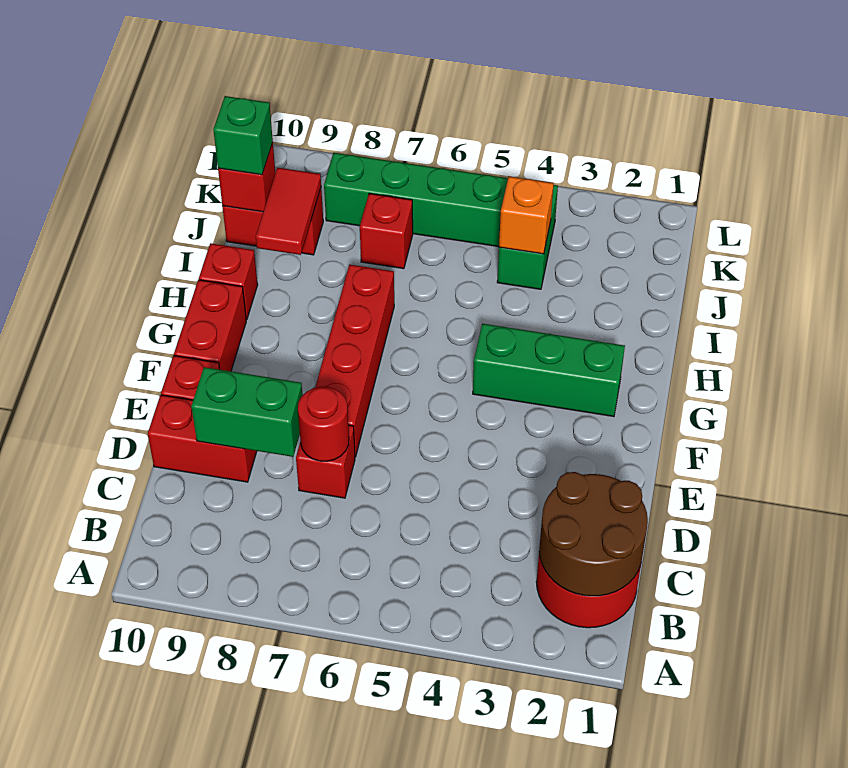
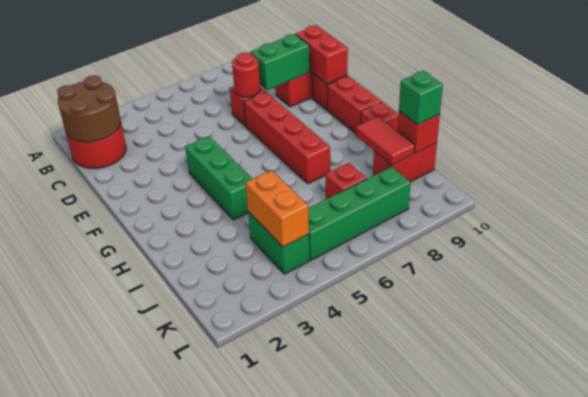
none -> red brick D10:E10 level 2
green brick G2:G4 level 1 -> green brick F4:H4 level 1
orange brick J4 level 2 -> orange brick J4:K4 level 2

